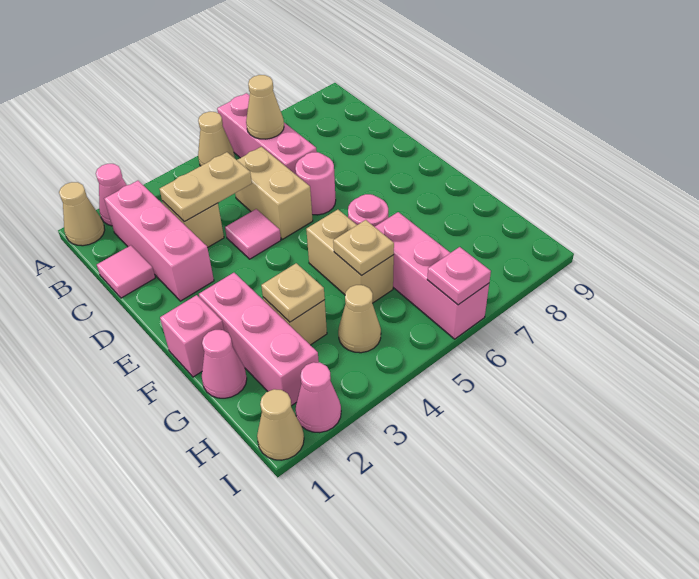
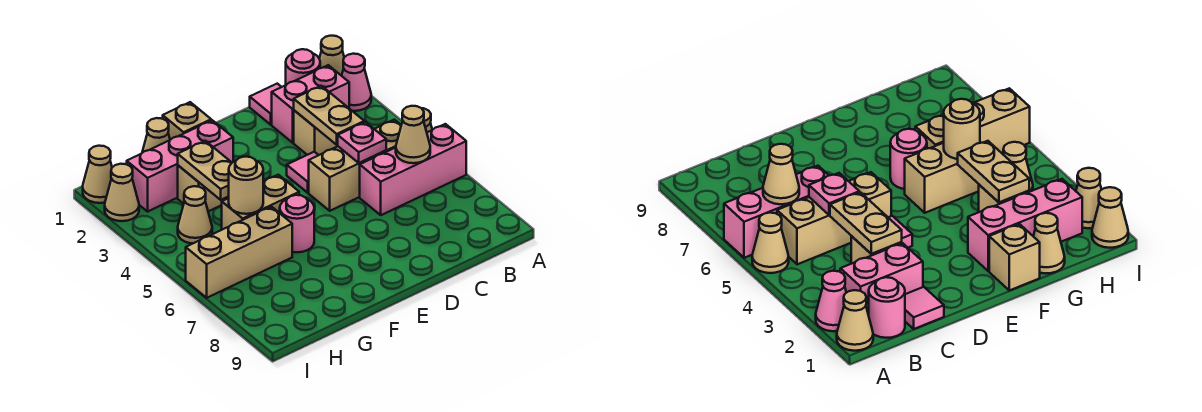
pink brick B2:D2 level 1 -> pink brick B2:C2 level 1
tan brick C5:D5 level 1 -> tan brick B5:D5 level 1
pink round brick D6 level 1 -> pink round brick B1 level 1
pink brick F1 level 1 -> tan brick F1 level 1
pink cone G1 level 1 -> tan cone G1 level 1
tan plate G3 level 2 -> tan plate G3:G4 level 2
tan plate G5 level 2 -> tan round brick G5 level 2
pink brick G6:I6 level 1 -> tan brick G6:I6 level 1
pink cone I2 level 1 -> tan cone I2 level 1
pink plate I6 level 2 -> pink plate C5 level 2

